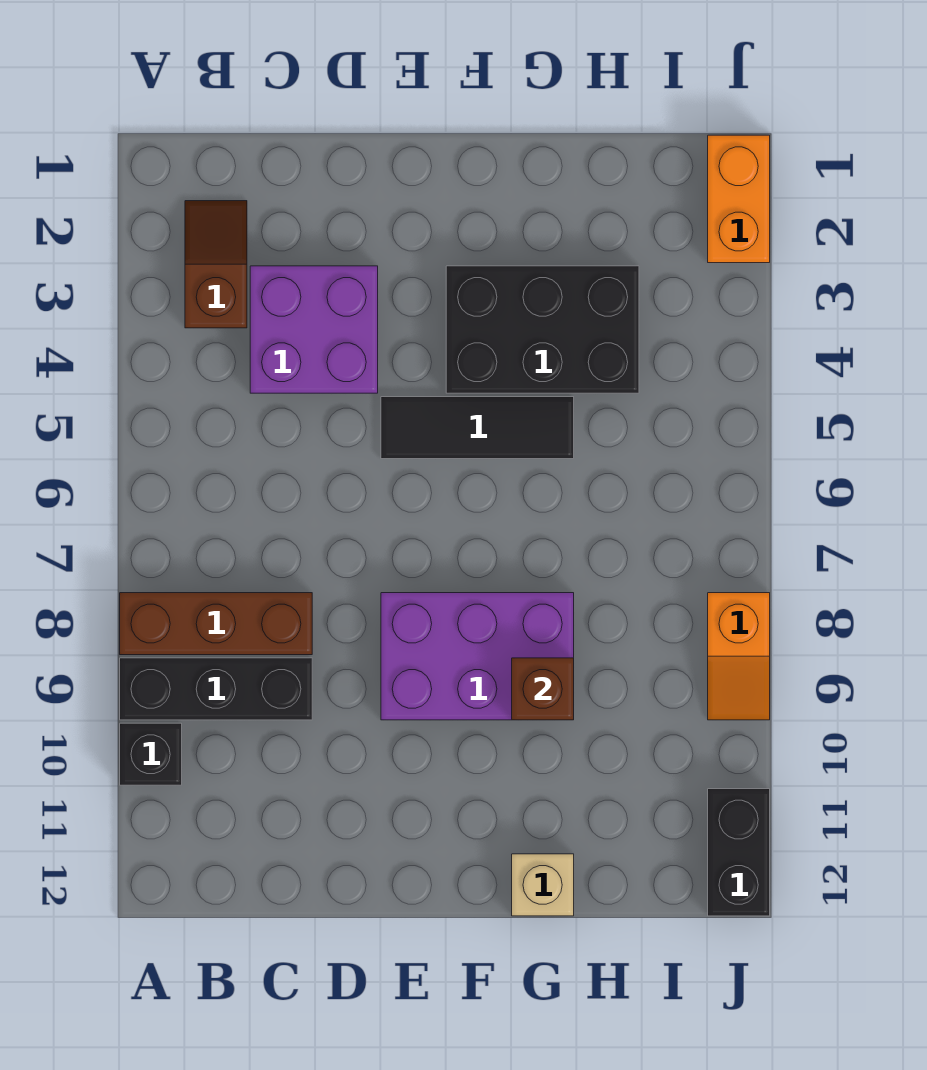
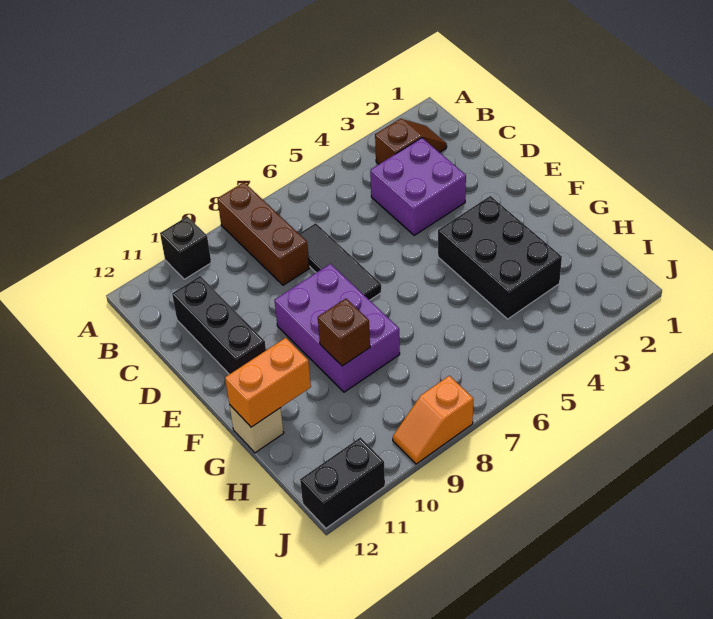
black brick A9:C9 level 1 -> black brick C11:E11 level 1
black tile E5:G5 level 1 -> black tile C7:E7 level 1
orange brick J1:J2 level 1 -> orange brick G11:G12 level 2

